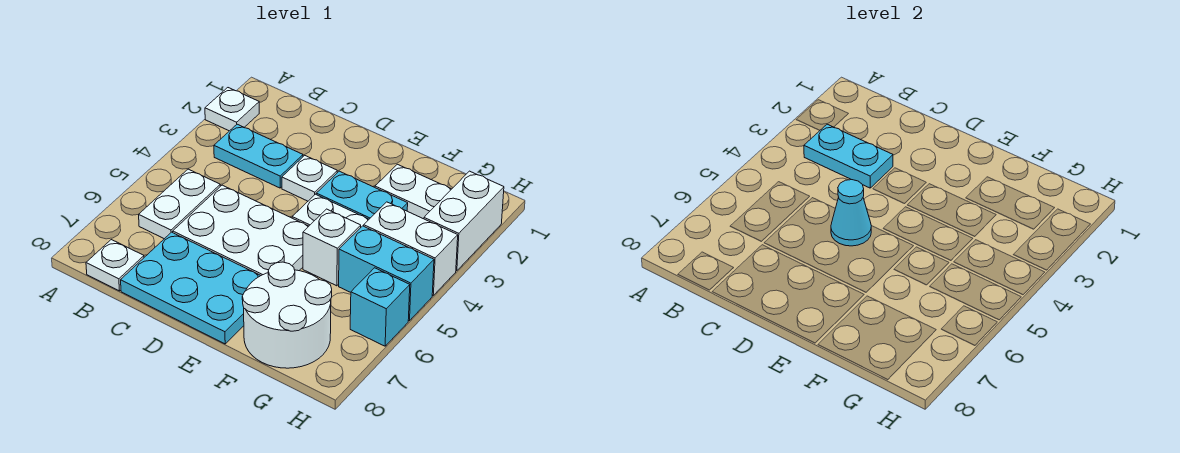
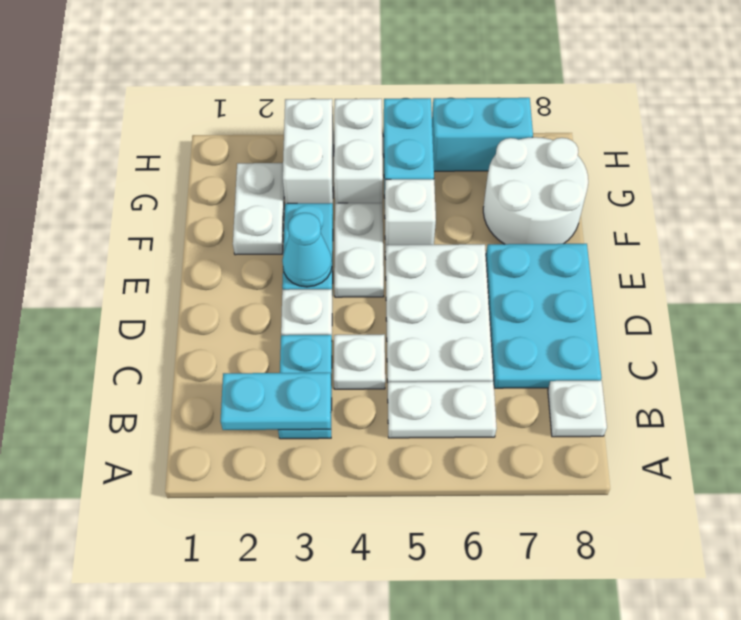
white plate A2 level 1 -> white plate C4 level 1
cyan plate B3:C3 level 2 -> cyan plate B2:B3 level 2
cyan cone D5 level 2 -> cyan cone E3 level 2
white brick H2:H3 level 1 -> white brick G3:H3 level 1
cyan brick H6 level 1 -> cyan brick H6:H7 level 1

